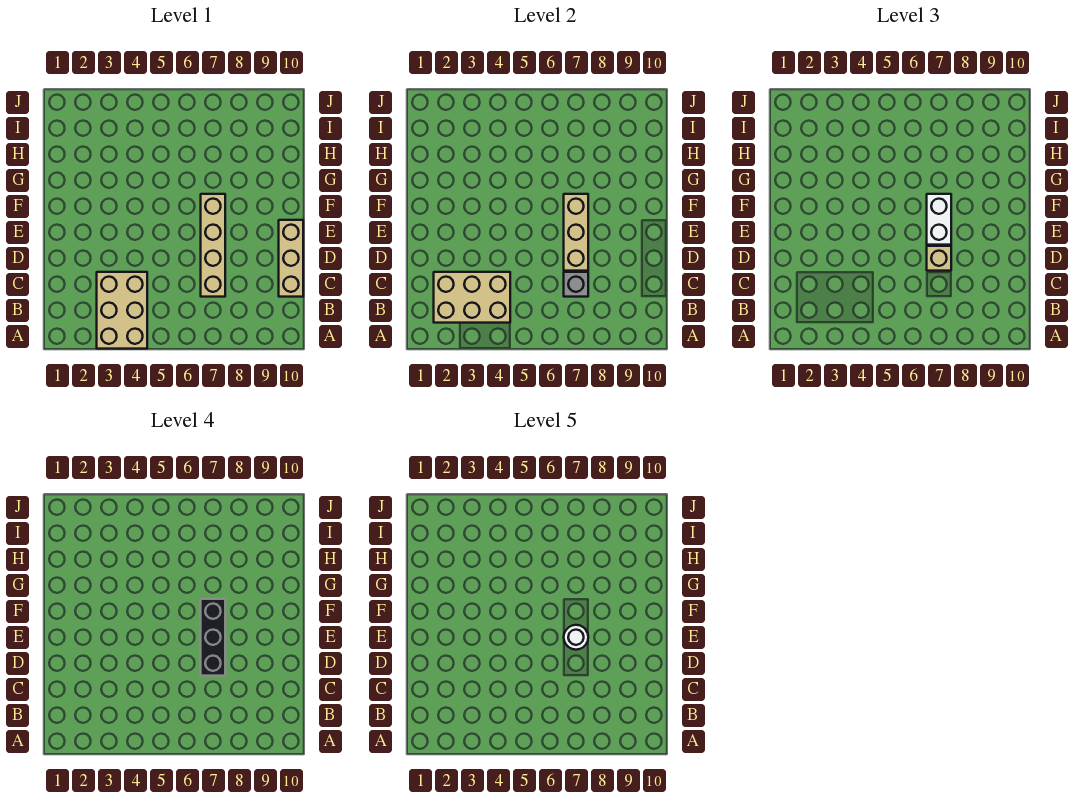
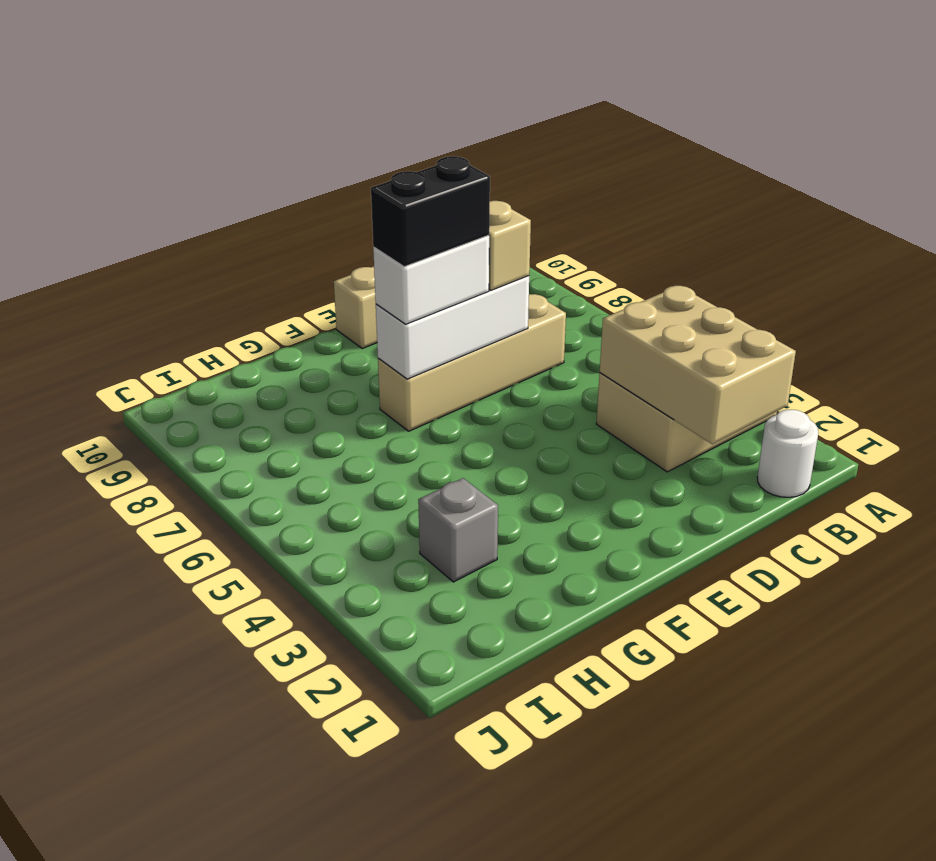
grey brick C7 level 2 -> grey brick H3 level 1
tan brick D7:F7 level 2 -> white brick D7:F7 level 2
black brick D7:F7 level 4 -> black brick E7:F7 level 4
white round brick E7 level 5 -> white round brick B1 level 1

